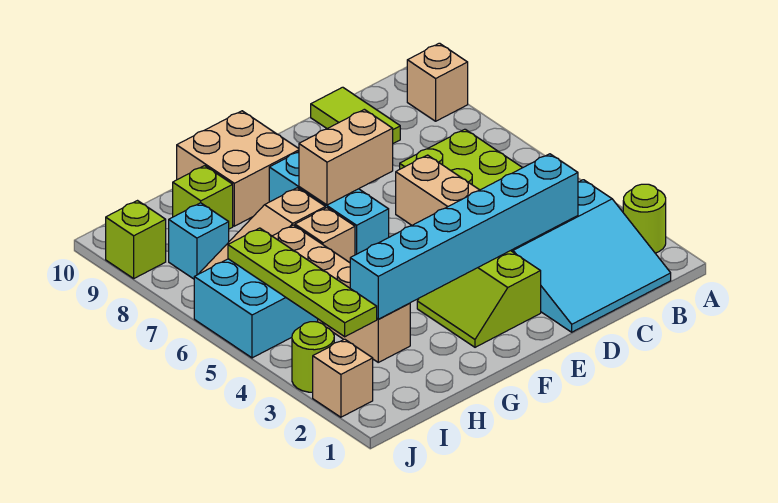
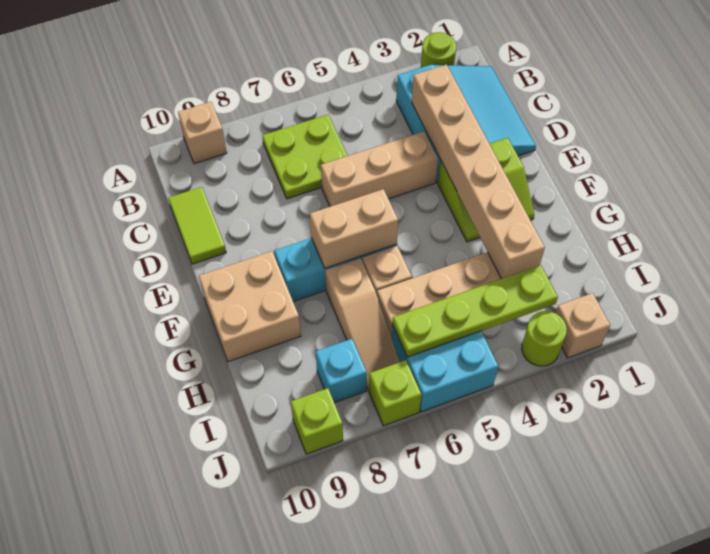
cyan brick C3:H3 level 2 -> tan brick C3:H3 level 2
lime tile C9:C10 level 1 -> lime tile C10:D10 level 1
tan brick E7:F7 level 2 -> tan brick F6:F7 level 2
lime brick H9 level 1 -> lime brick J7 level 1

